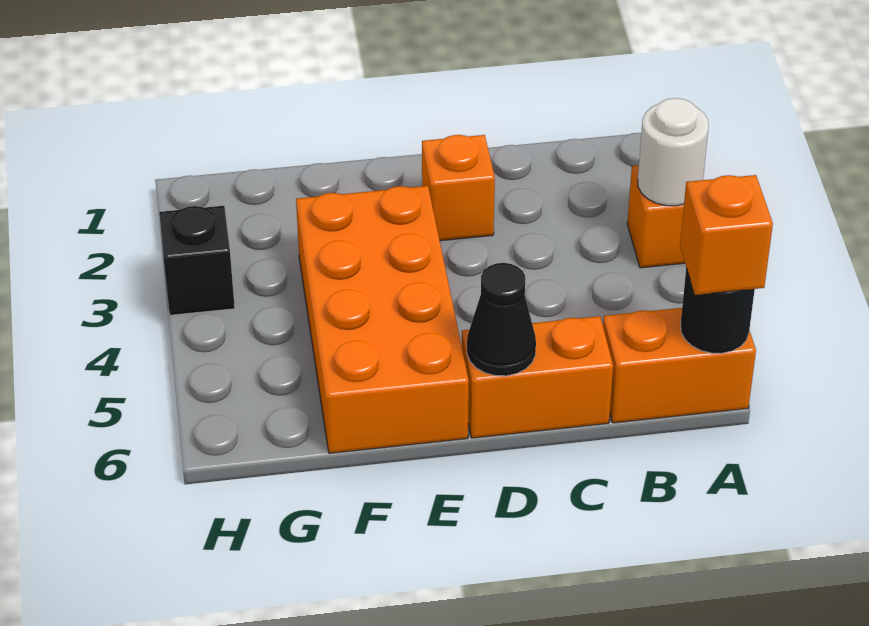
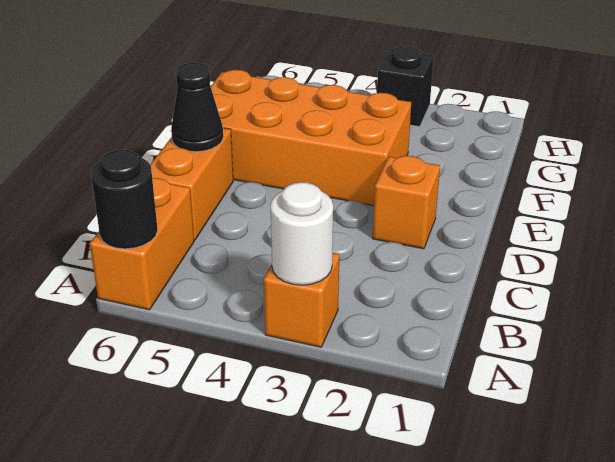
orange brick A6 level 3 -> none

